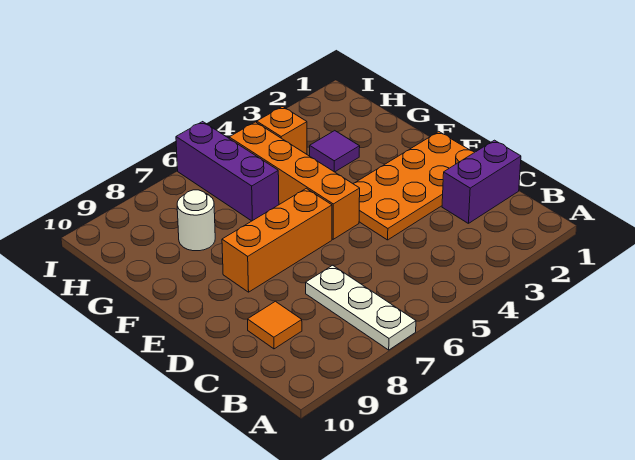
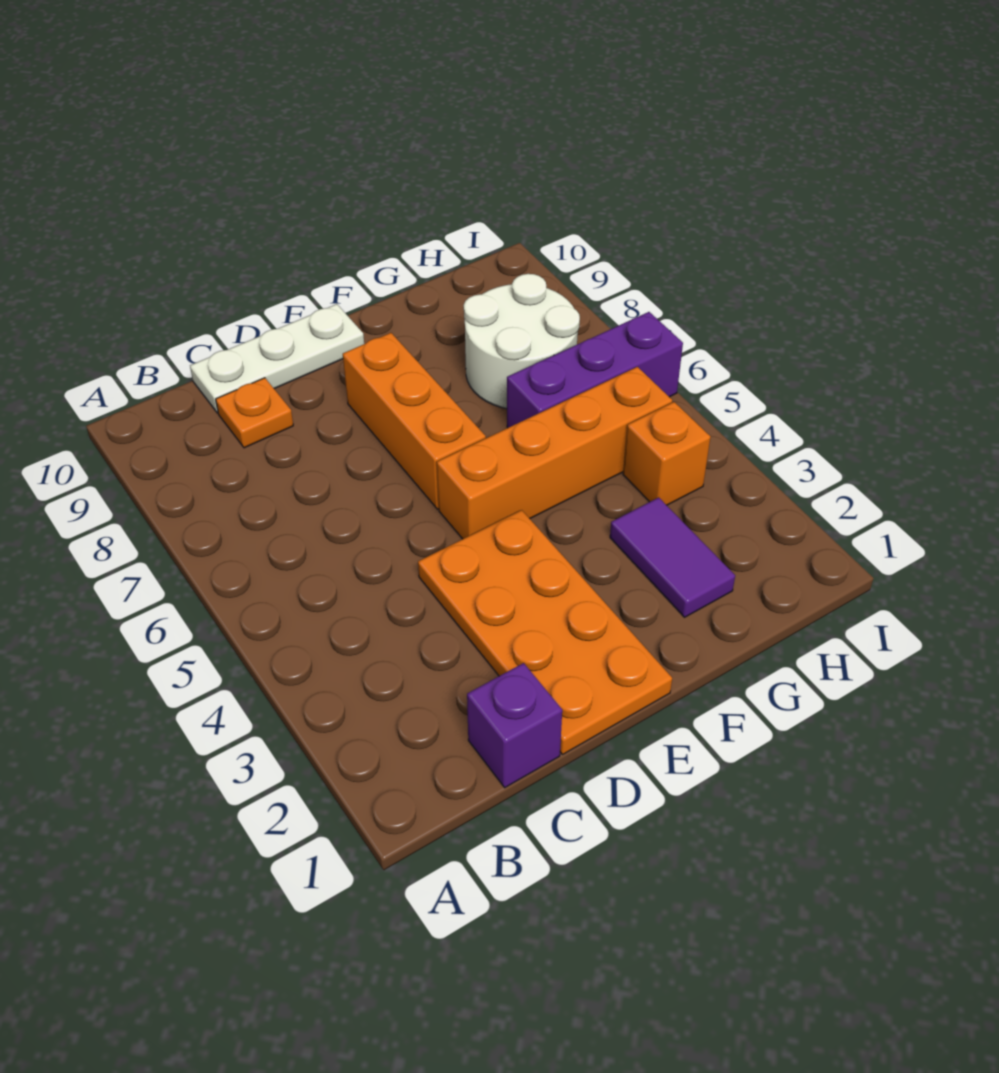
white plate A7:C7 level 1 -> white plate C10:E10 level 1
purple brick C1:C2 level 1 -> purple brick C1 level 1
orange tile C9 level 1 -> orange plate C9 level 1
purple tile G3 level 1 -> purple tile G2:G3 level 1
white round brick G8 level 1 -> white round brick G7:H8 level 1

